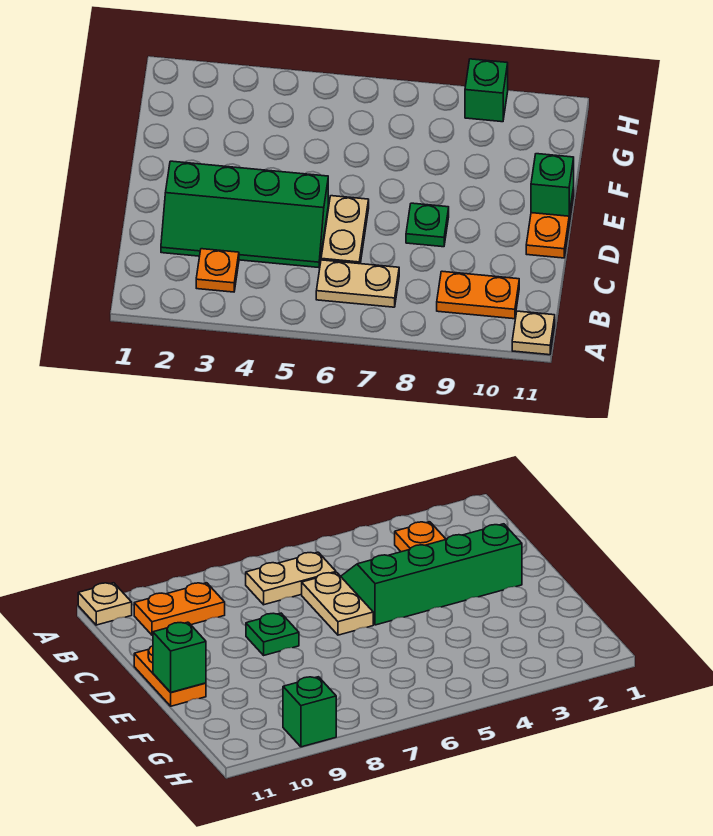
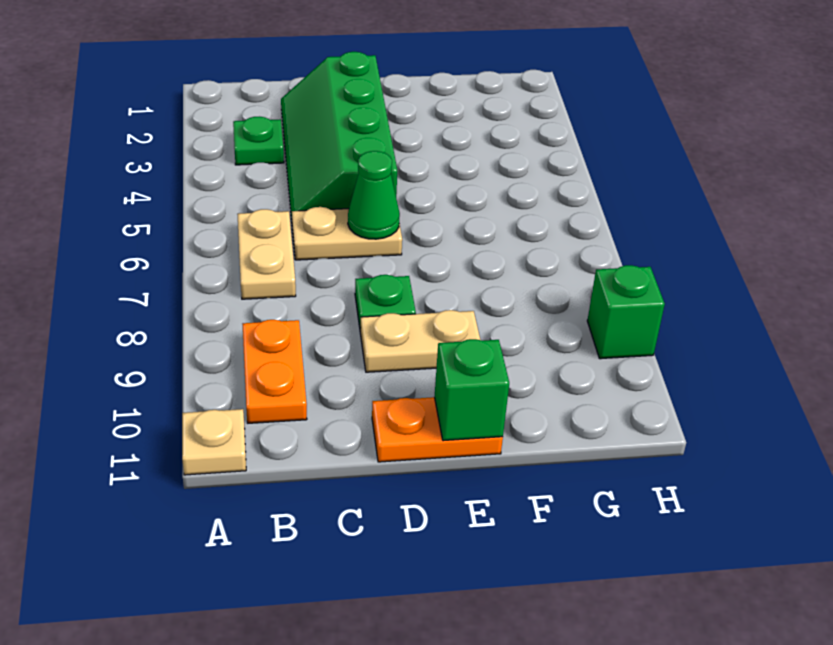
orange plate B3 level 1 -> green plate B3 level 1
none -> green cone D6 level 2
none -> tan plate D9:E9 level 1

